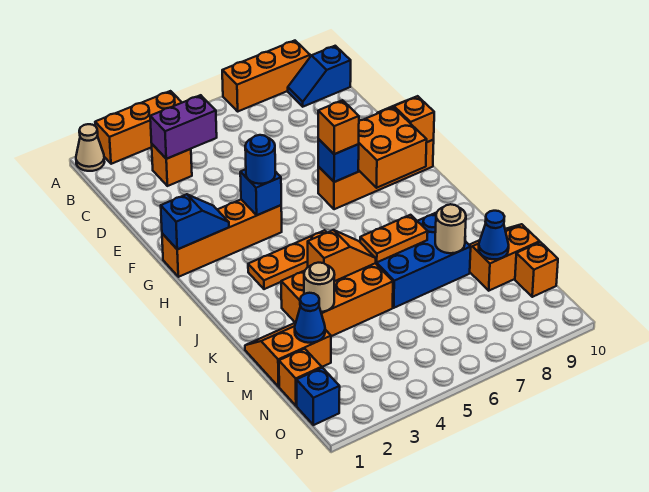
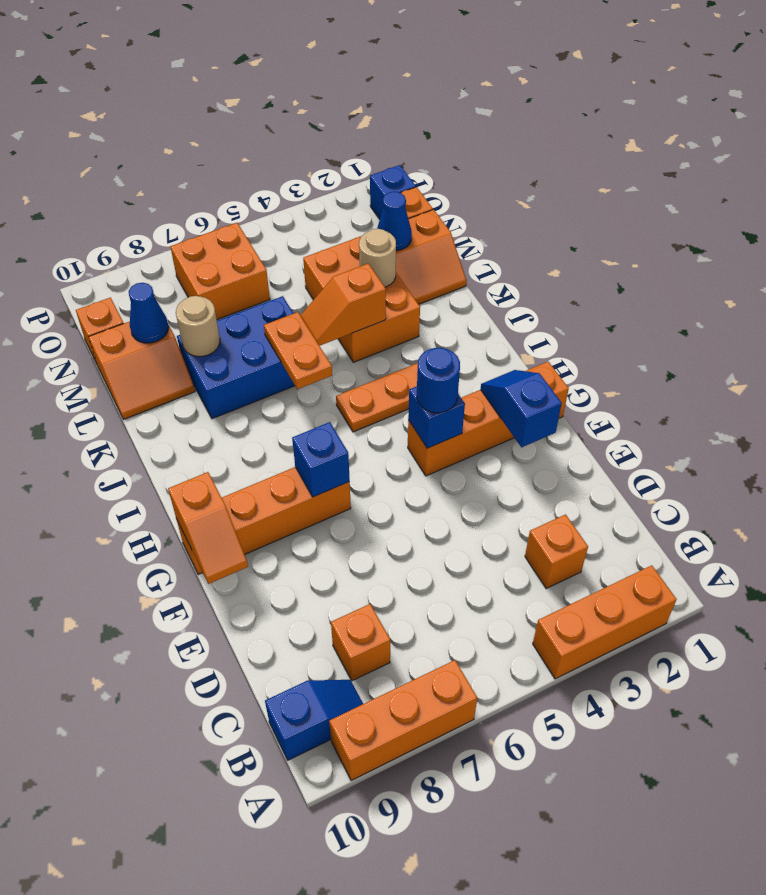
tan cone A1 level 1 -> none
purple brick C3:C4 level 2 -> none
blue slope G1:G2 level 2 top 1 -> blue slope F2:G2 level 2 top F
orange brick G7 level 3 -> orange brick C8 level 1
orange brick G8:H9 level 2 -> orange brick N6:O7 level 1
orange brick K3:L5 level 1 -> orange brick K3:M4 level 1
orange plate K6:K7 level 2 -> orange plate J6:K6 level 2

